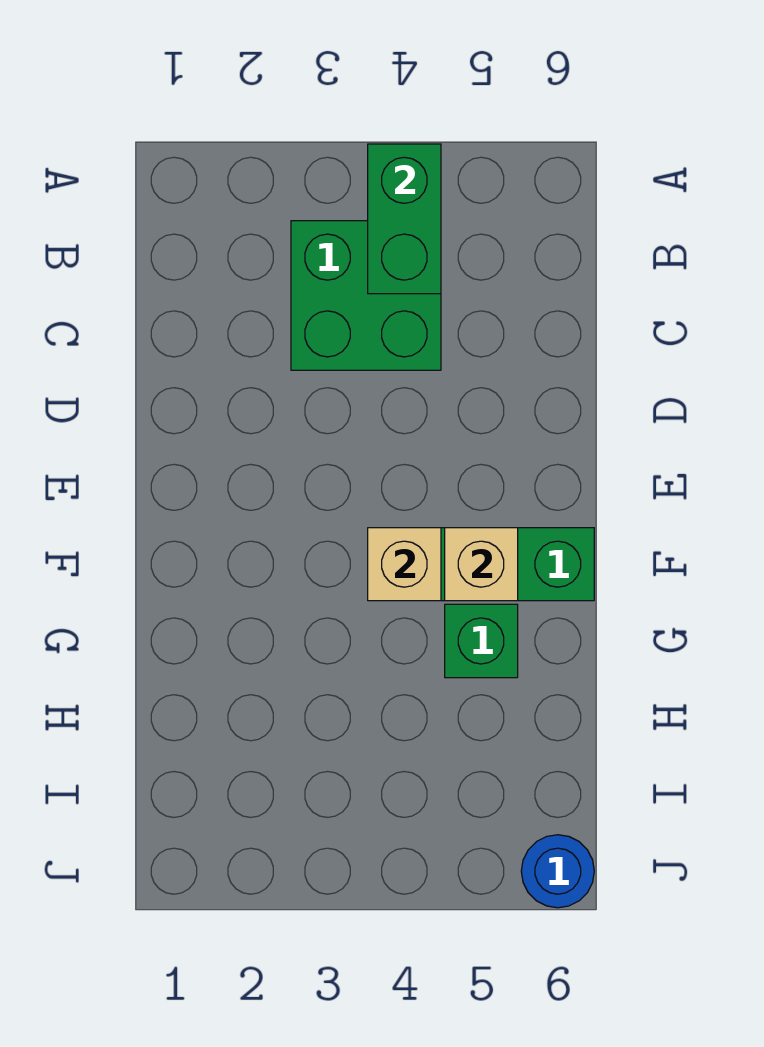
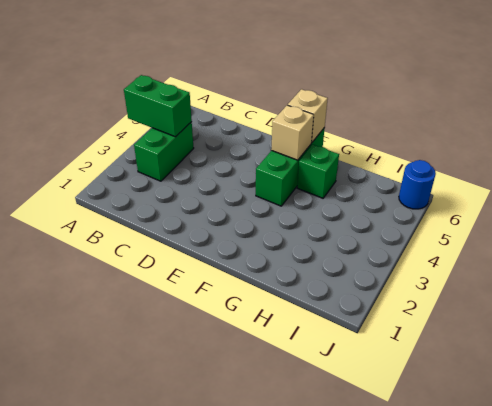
green brick B3:C4 level 1 -> green brick B3:B4 level 1
tan brick F4 level 2 -> tan brick F6 level 2

